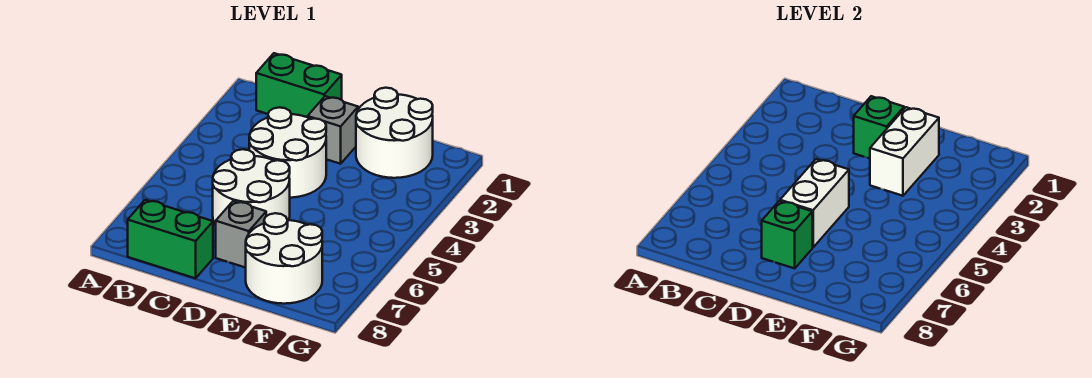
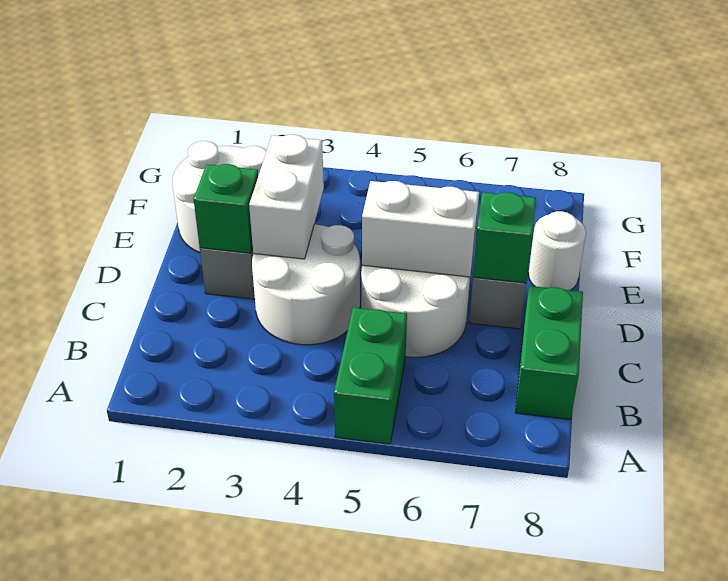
green brick B1:C1 level 1 -> green brick A5:B5 level 1
white brick E2:E3 level 2 -> white brick D3:E3 level 2
white round brick E7:F8 level 1 -> white round brick E8 level 1

